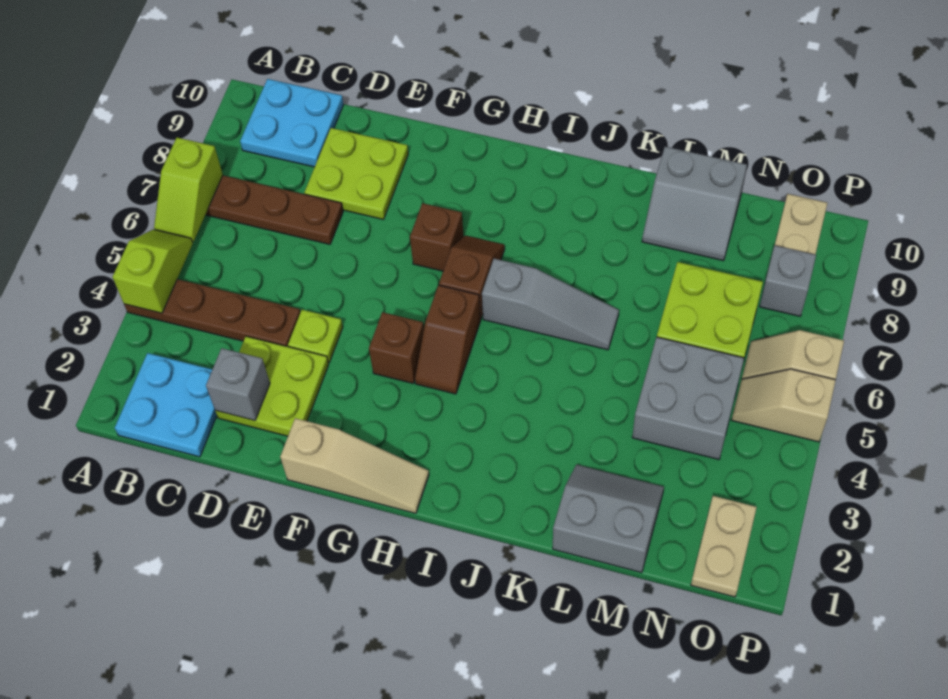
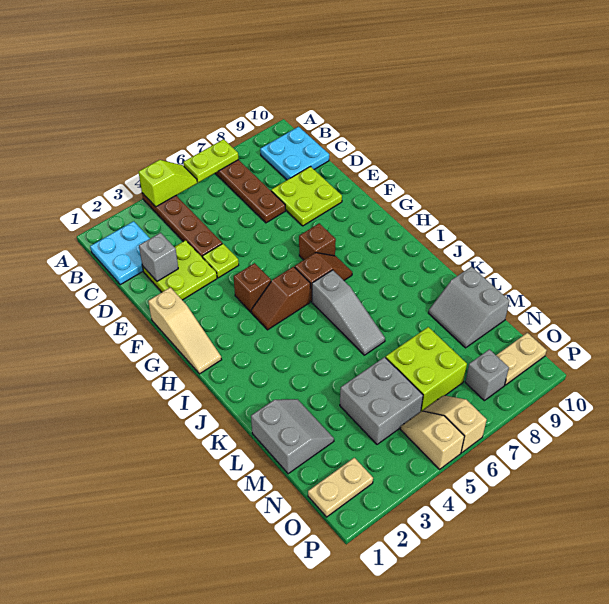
lime slope A6:A7 level 2 top 7 -> lime plate A6:A7 level 2

